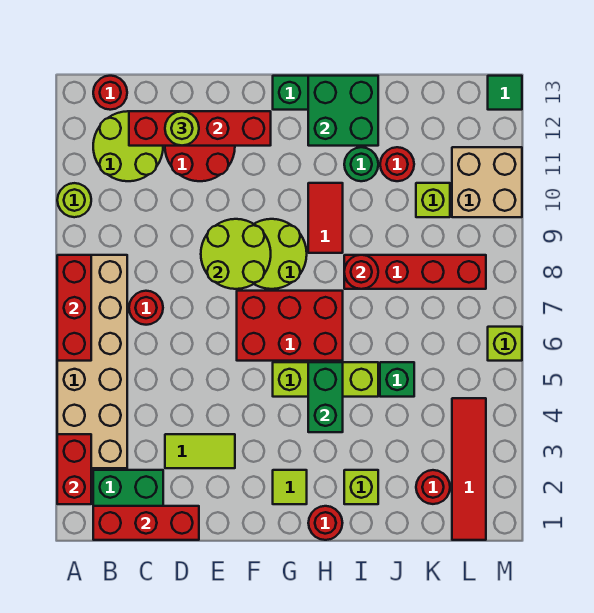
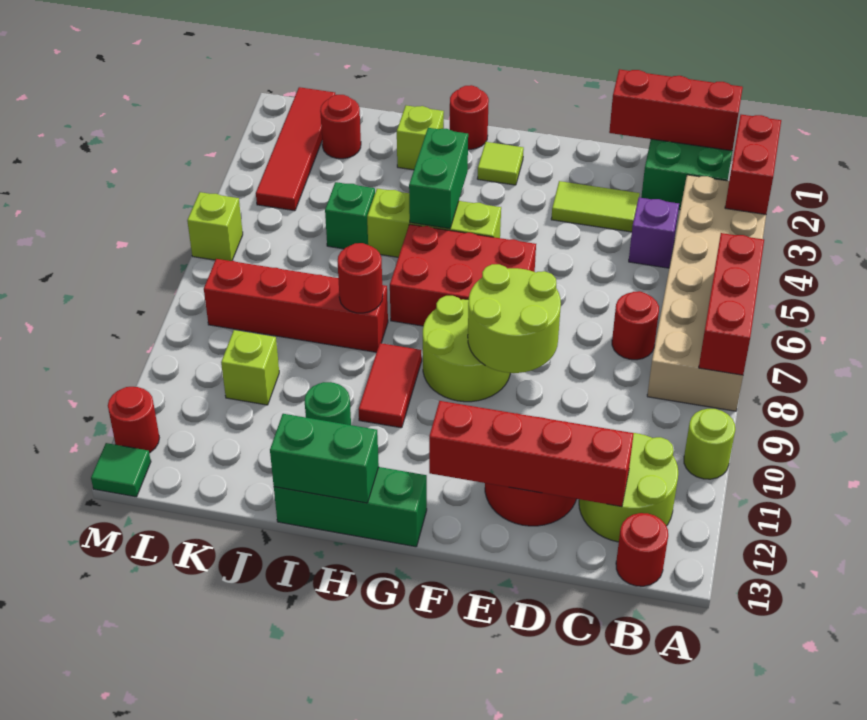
none -> purple brick C4 level 1
lime round brick D12 level 3 -> none
green brick H12:I13 level 2 -> green brick H13:I13 level 2
red round brick J11 level 1 -> red round brick M12 level 1
tan brick L10:M11 level 1 -> none

